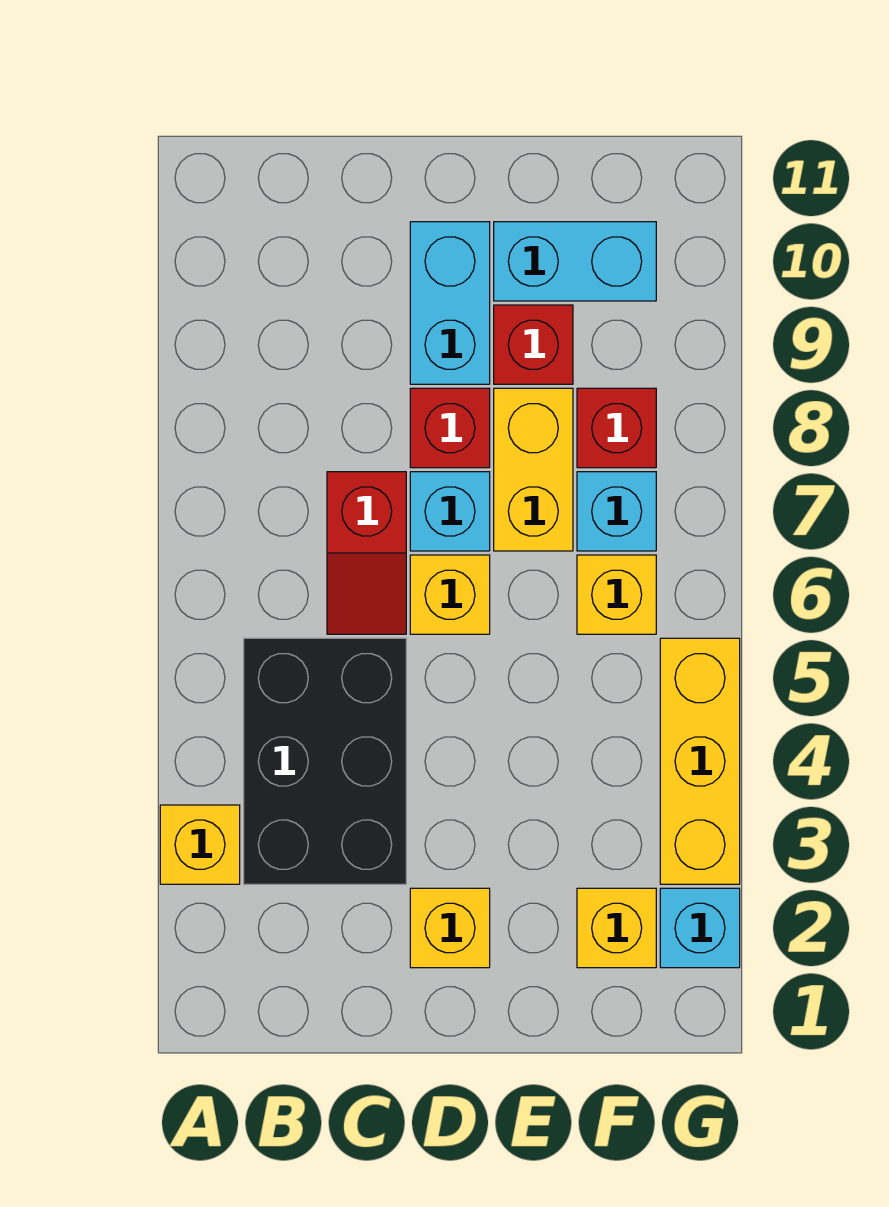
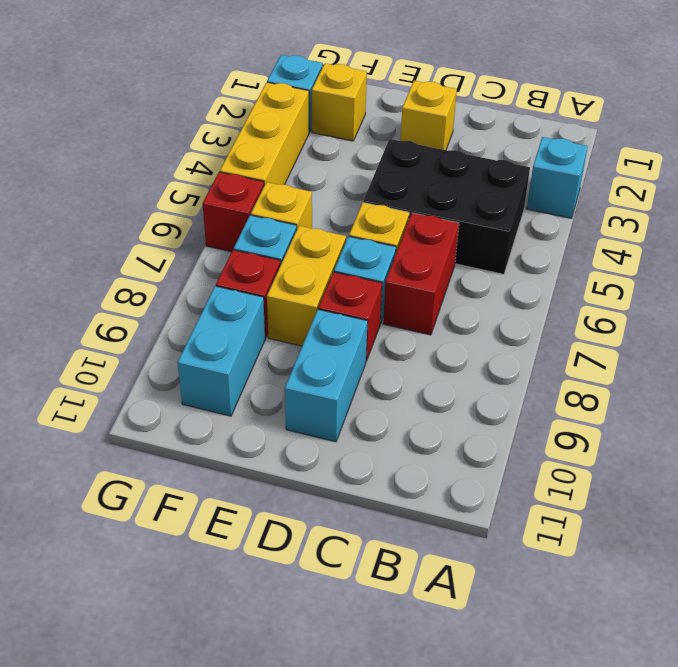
yellow brick A3 level 1 -> cyan brick A3 level 1
black brick B3:C5 level 1 -> black brick B4:D5 level 1
red slope C6:C7 level 1 top 7 -> red brick C6:C7 level 1
red brick E9 level 1 -> red brick G6 level 1
cyan brick E10:F10 level 1 -> cyan brick F9:F10 level 1

